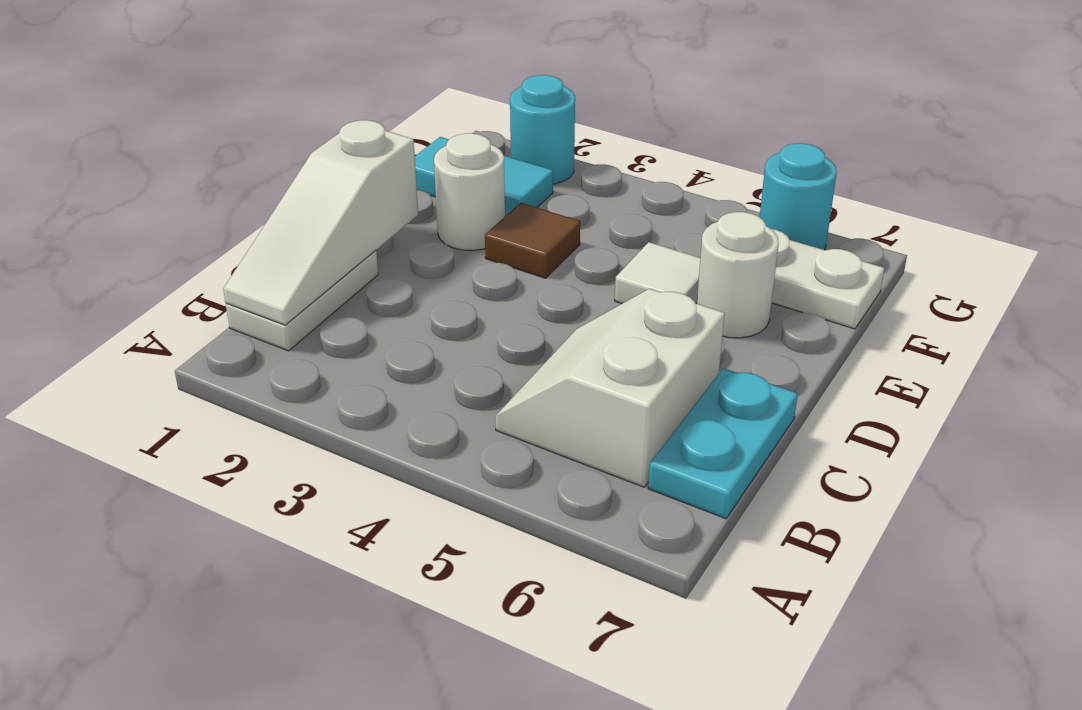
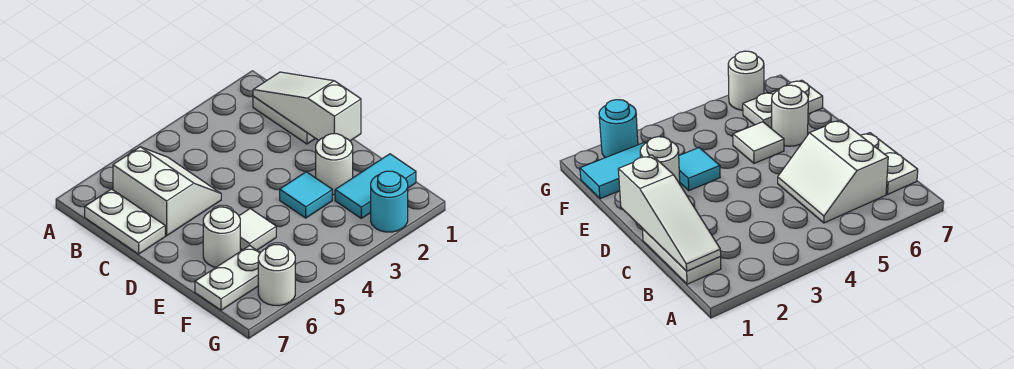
cyan plate B7:C7 level 1 -> white plate B7:C7 level 1
brown tile E3 level 1 -> cyan tile E3 level 1
cyan round brick G6 level 1 -> white round brick G6 level 1

